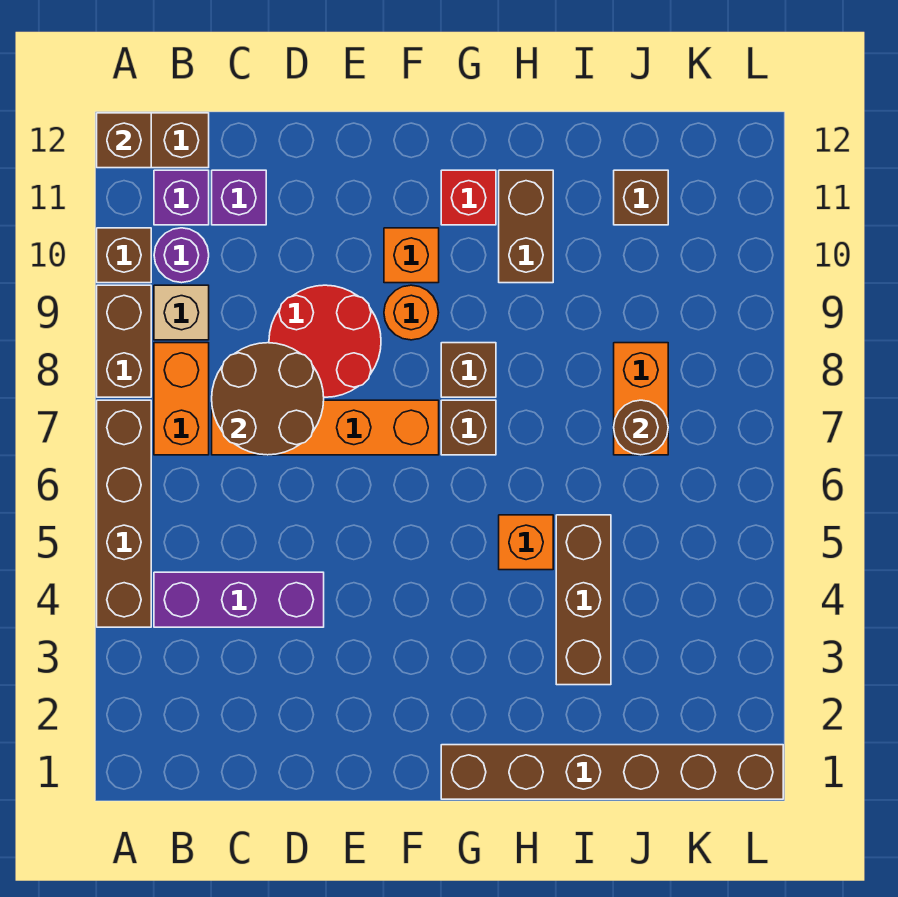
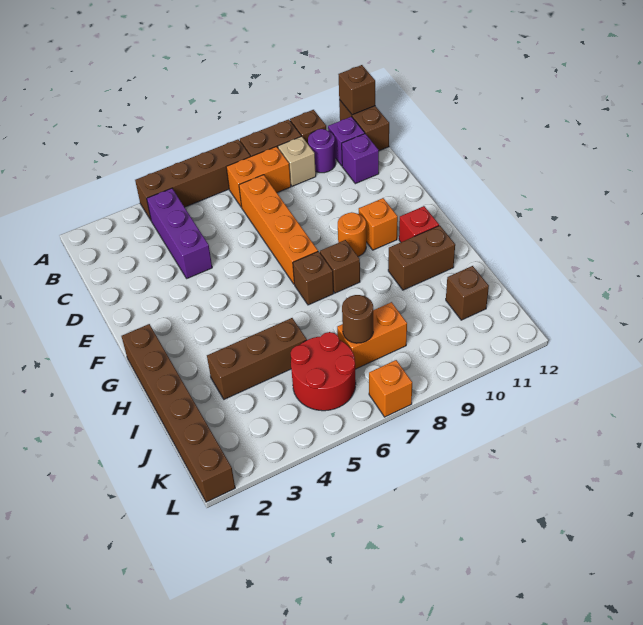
brown round brick C7:D8 level 2 -> none
red round brick D8:E9 level 1 -> red round brick J5:K6 level 1
orange brick H5 level 1 -> orange brick L7 level 1

